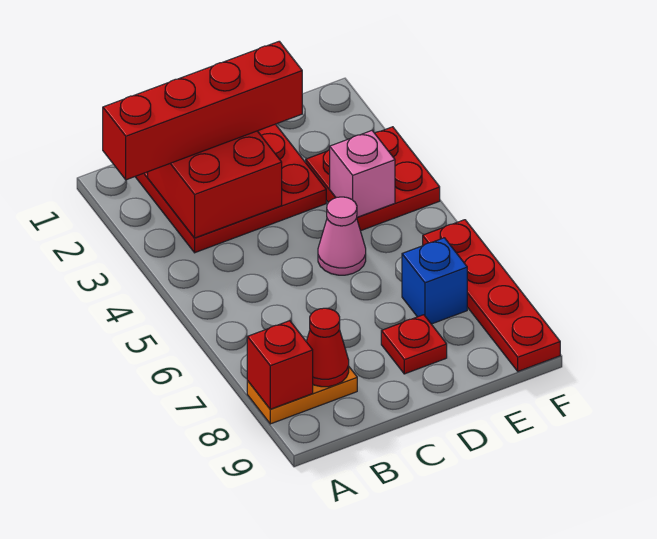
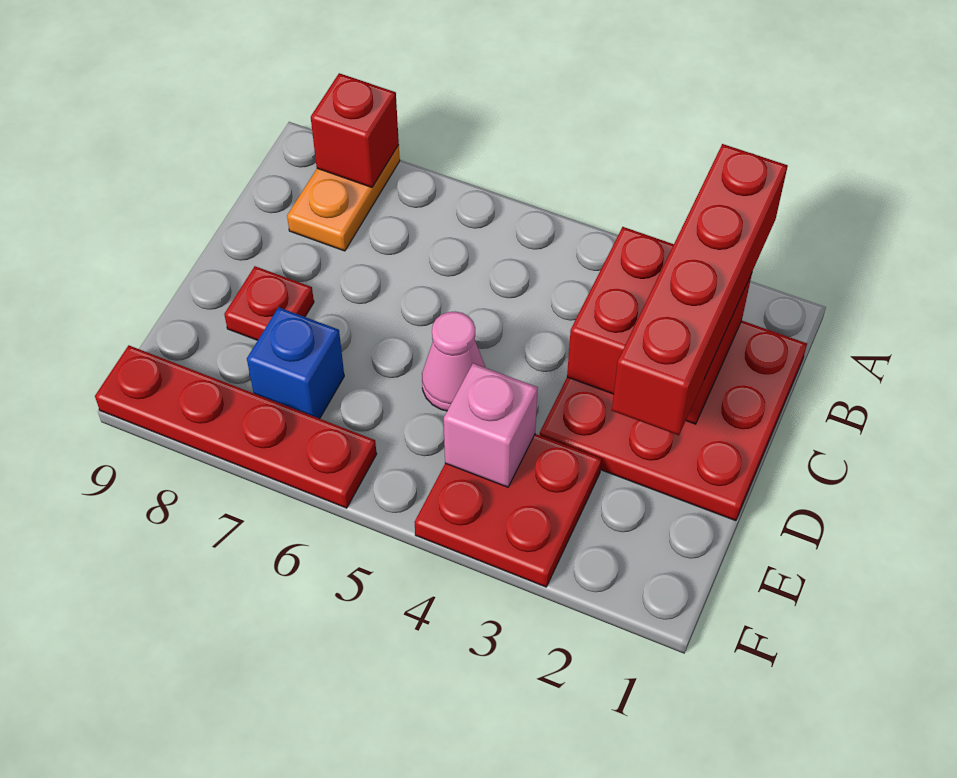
red cone B8 level 2 -> none

